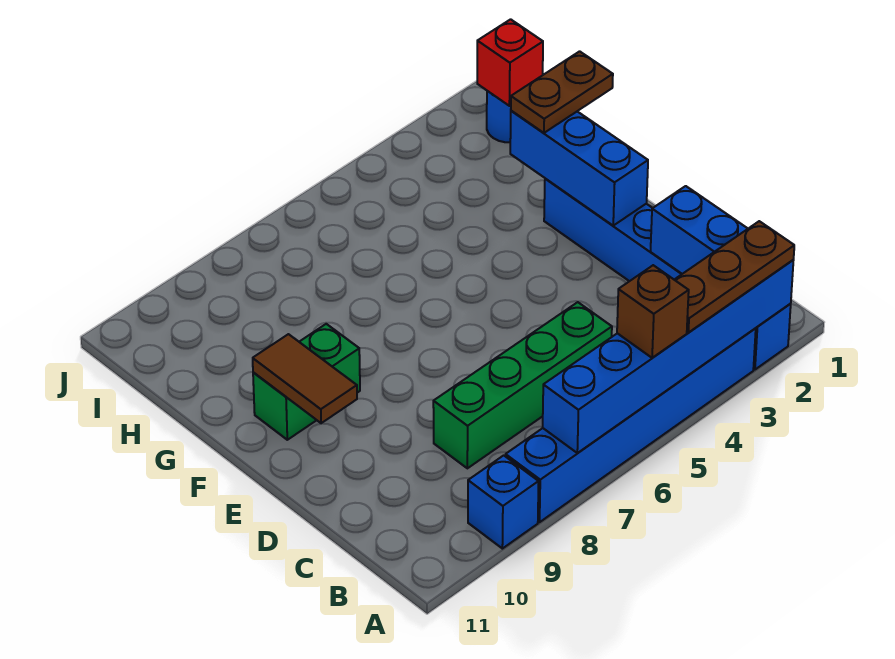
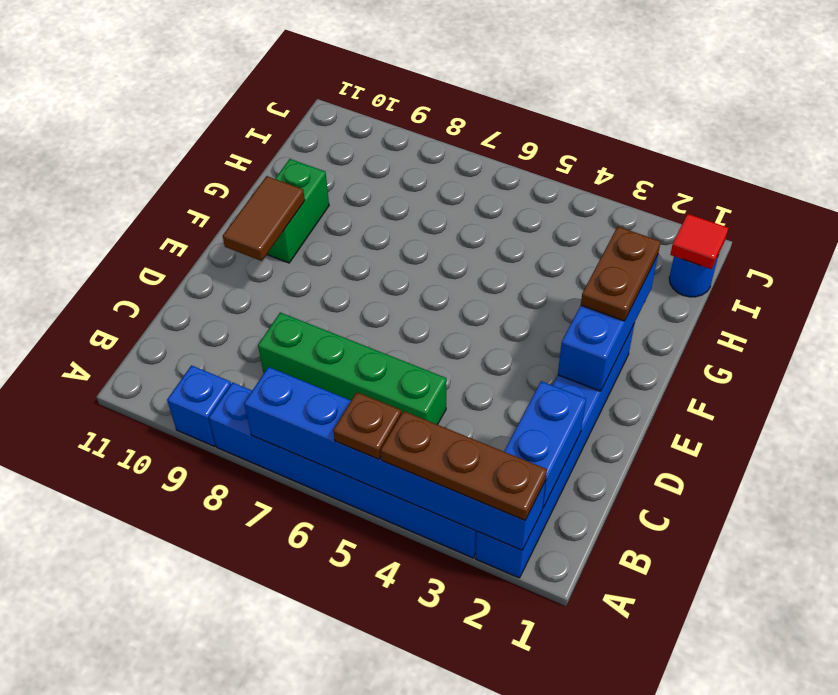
brown brick A5 level 3 -> brown plate A5 level 3
green brick F9:F10 level 1 -> green brick F10:G10 level 1
brown plate G1:G2 level 3 -> brown plate F2:G2 level 3
red brick I1 level 2 -> red tile I1 level 2

